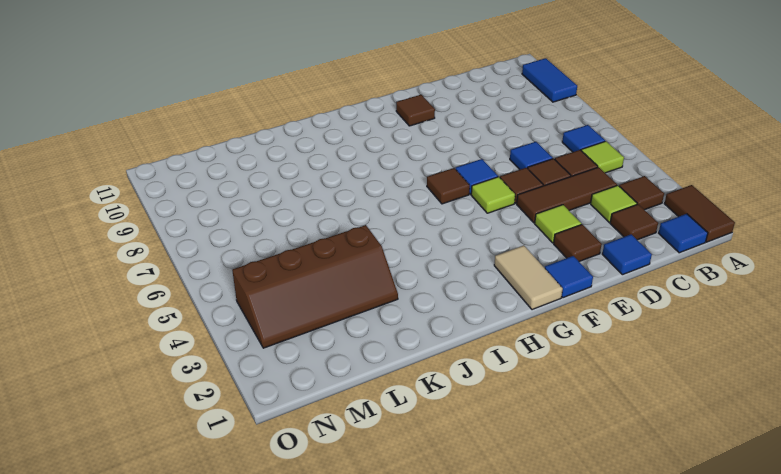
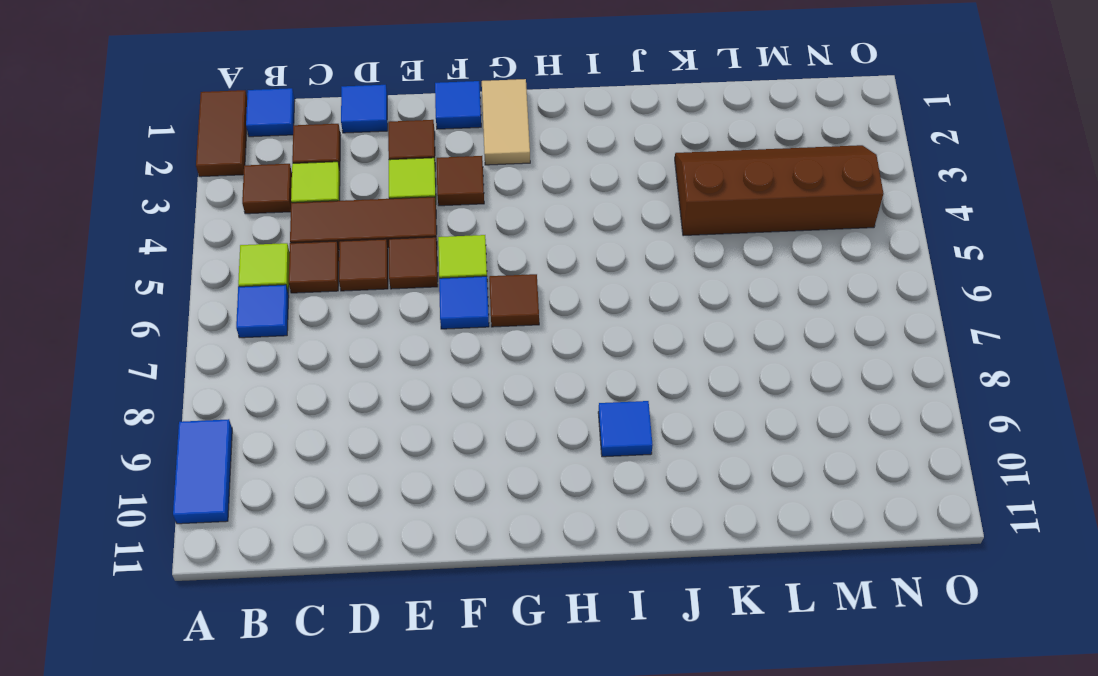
blue tile D6 level 1 -> blue tile I9 level 1
brown tile F10 level 1 -> brown tile F3 level 1

